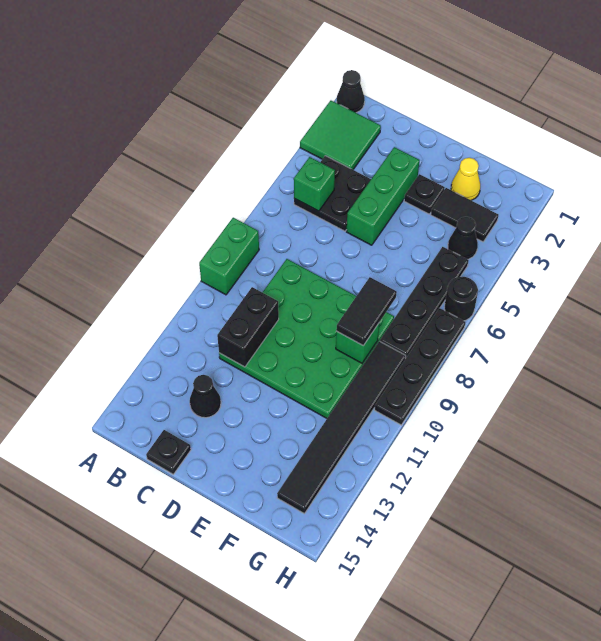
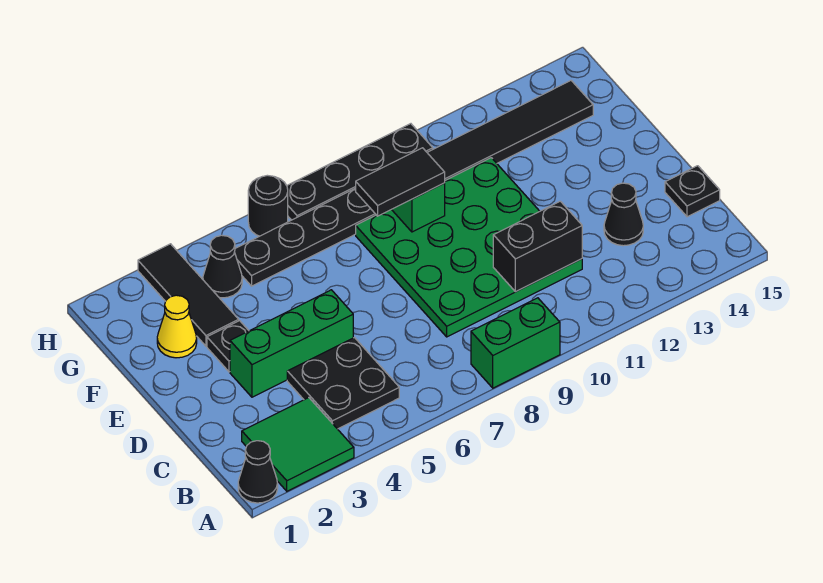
green brick B5 level 2 -> none
black tile F3:G3 level 1 -> black tile F3:H3 level 1

